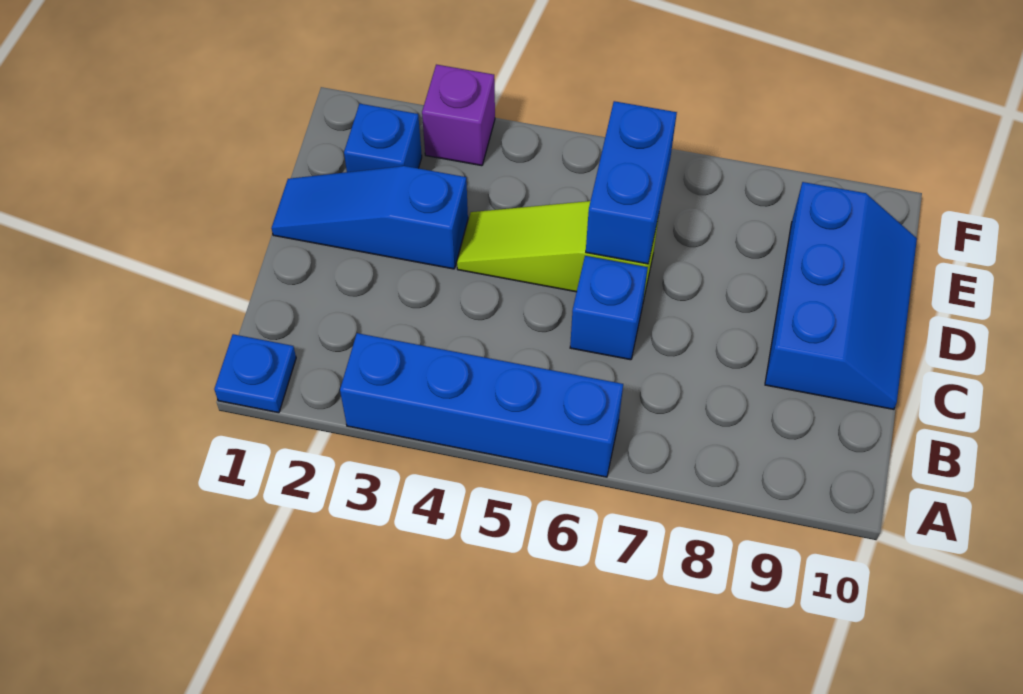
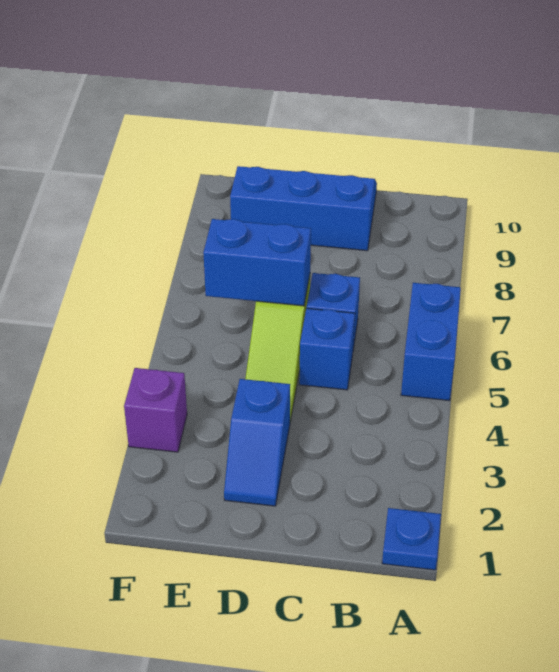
blue brick A3:A6 level 1 -> blue brick A5:A6 level 1
blue slope D1:D3 level 1 top 3 -> blue slope D2:D3 level 1 top 3
blue brick E2 level 1 -> blue brick C5 level 1

